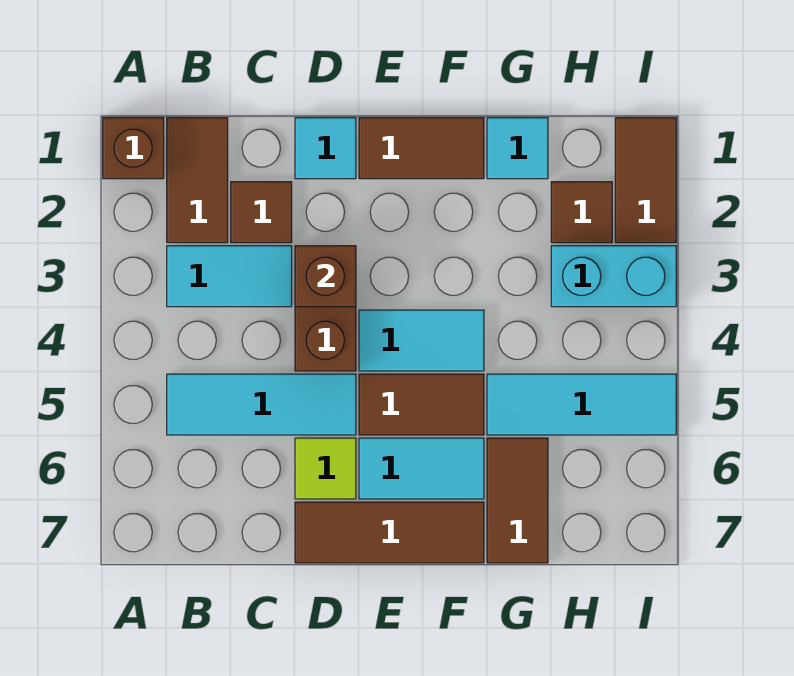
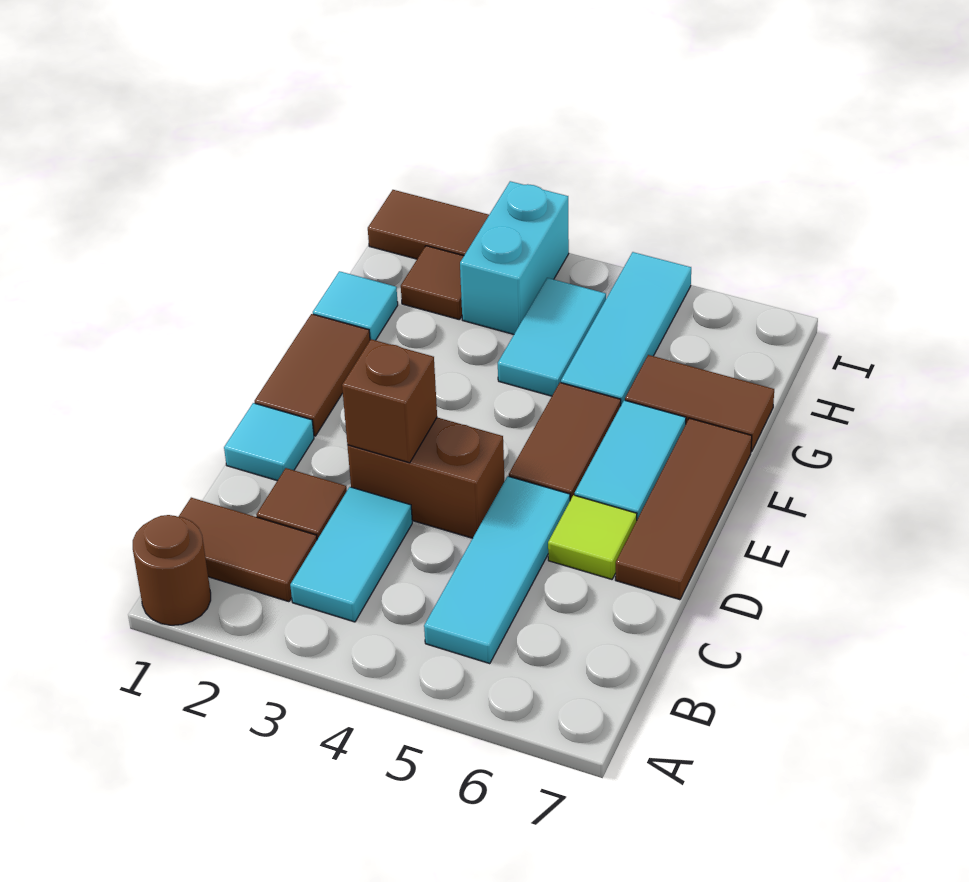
brown brick A1 level 1 -> brown round brick A1 level 1
cyan tile E4:F4 level 1 -> cyan tile G4:H4 level 1

